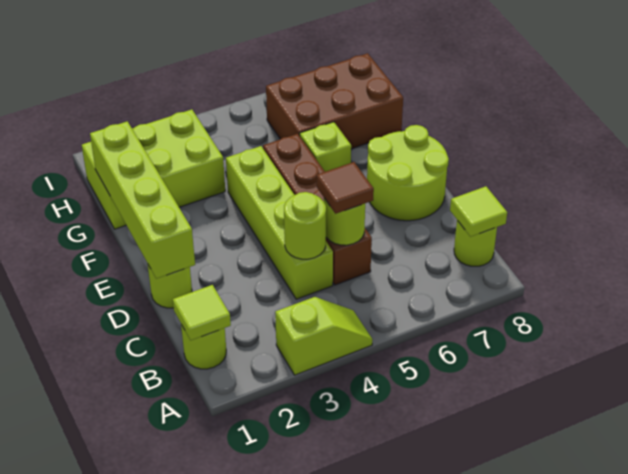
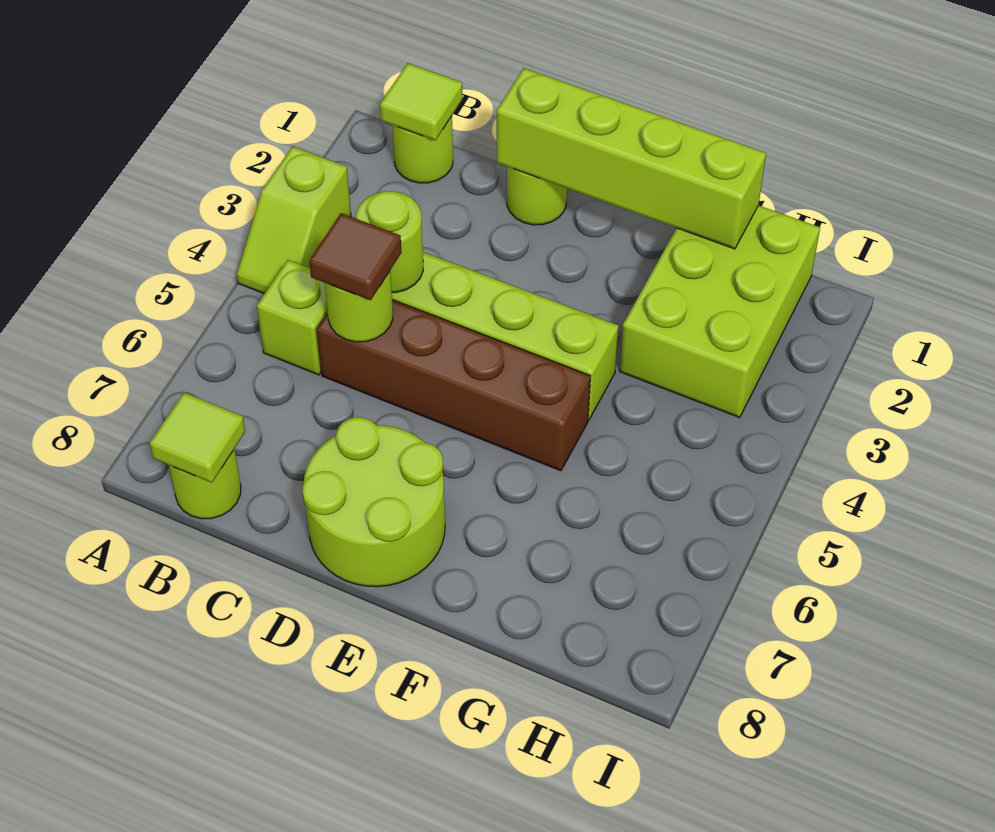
lime brick F6 level 1 -> lime brick B5 level 1
brown brick G6:H8 level 1 -> none

